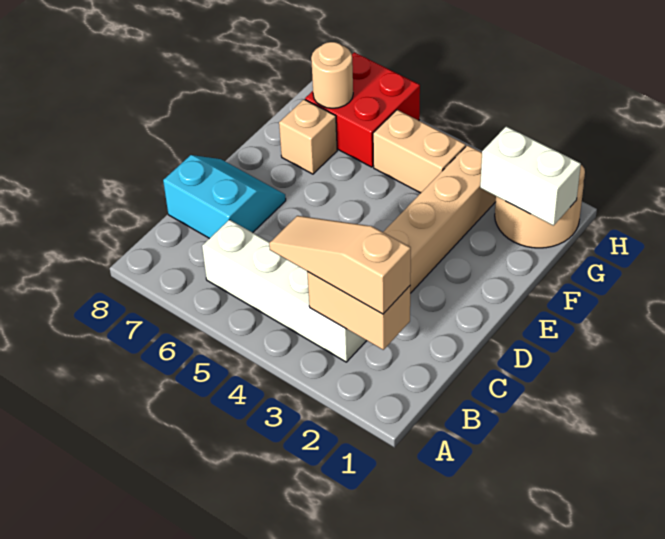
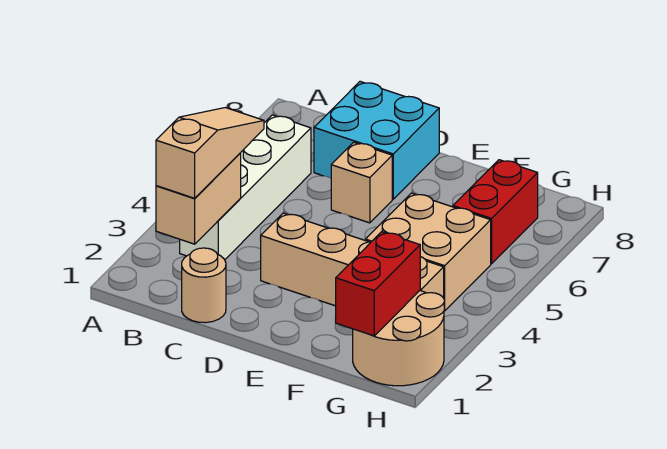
cyan slope C7:D8 level 1 top C -> cyan brick C7:D8 level 1
tan brick F7 level 1 -> tan brick D6 level 1
white brick G1:G2 level 2 -> red brick G1:G2 level 2
tan brick G4:G5 level 1 -> tan brick F4:G5 level 1
red brick G6:H7 level 1 -> red brick G6:G7 level 1
tan round brick G7 level 2 -> tan round brick C1 level 1

